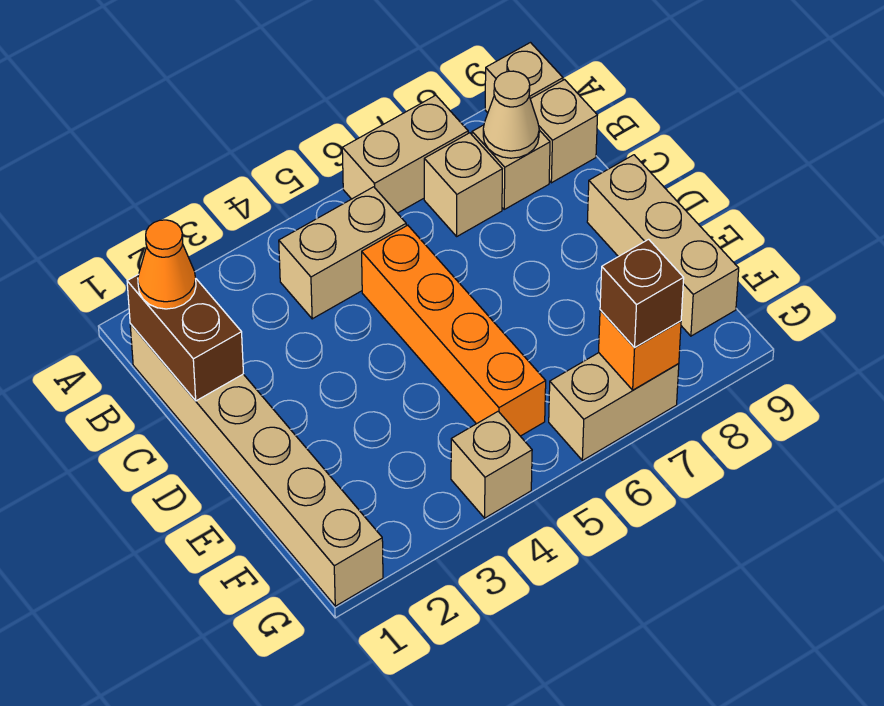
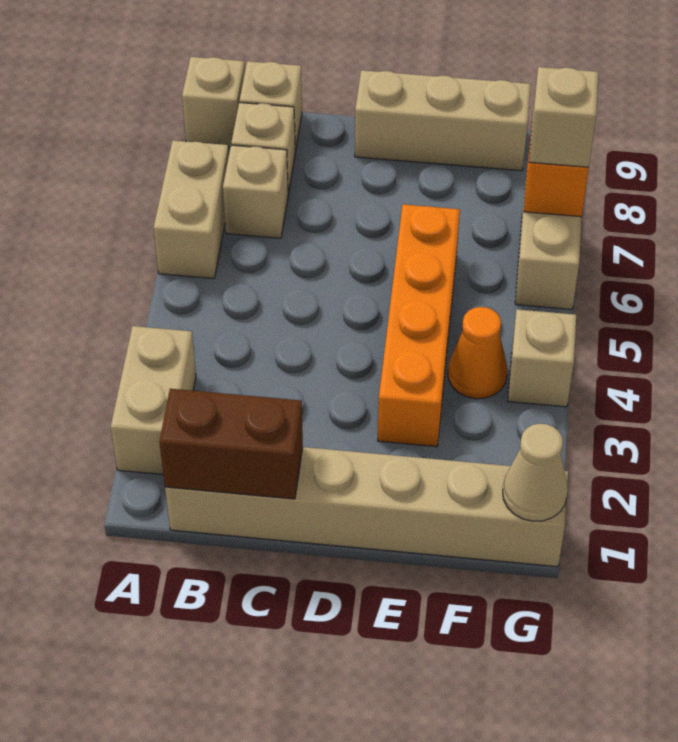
orange cone B1 level 3 -> orange cone F4 level 1
tan brick B4:B5 level 1 -> tan brick A2:A3 level 1
tan cone B8 level 2 -> tan cone G1 level 2
orange brick C5:F5 level 1 -> orange brick E3:E6 level 1
brown brick G7 level 3 -> tan brick G7 level 3

